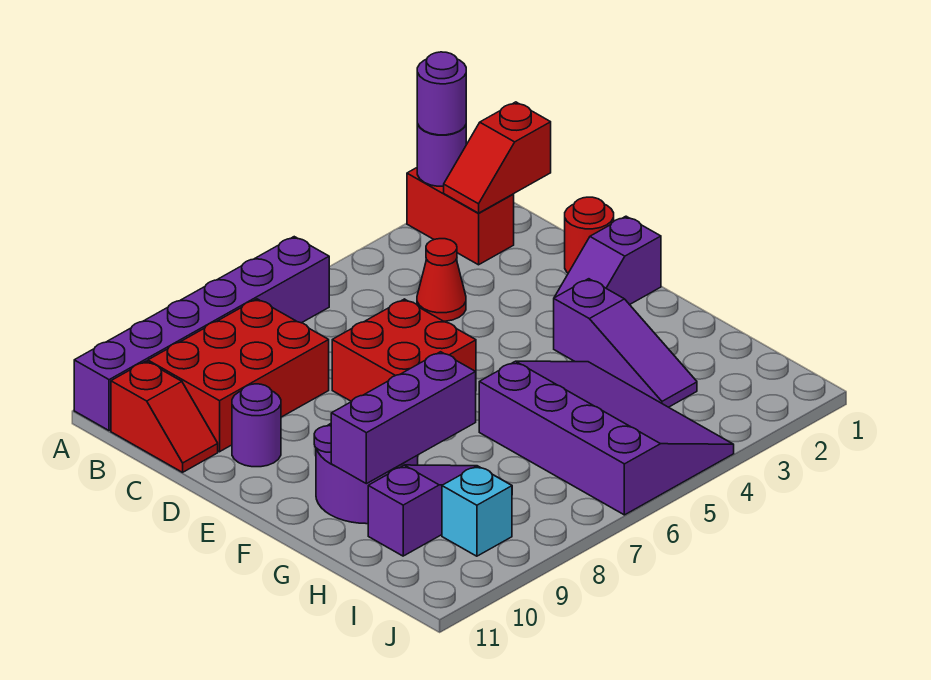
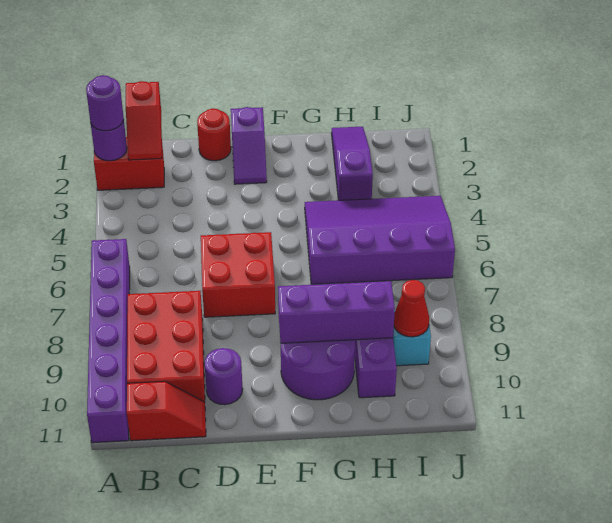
red cone C4 level 1 -> red cone I9 level 2
purple slope F3:H3 level 1 top F -> purple slope H1:H3 level 1 top 3
purple brick G8:G10 level 2 -> purple brick F9:H9 level 2

